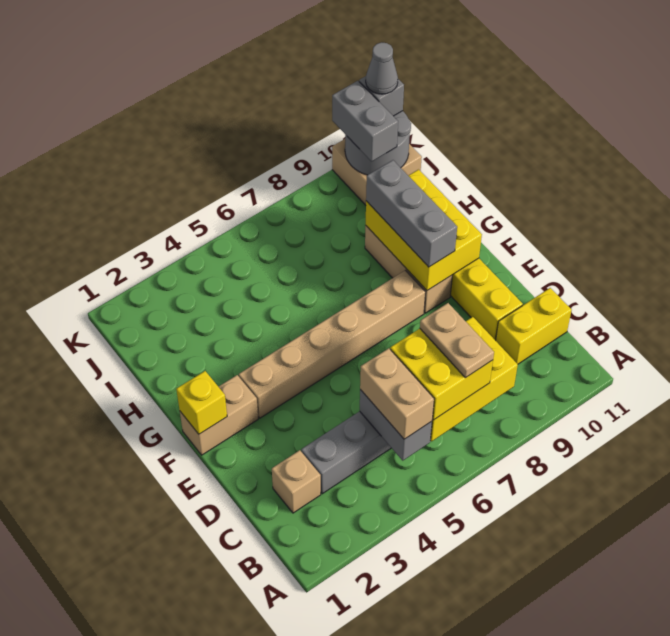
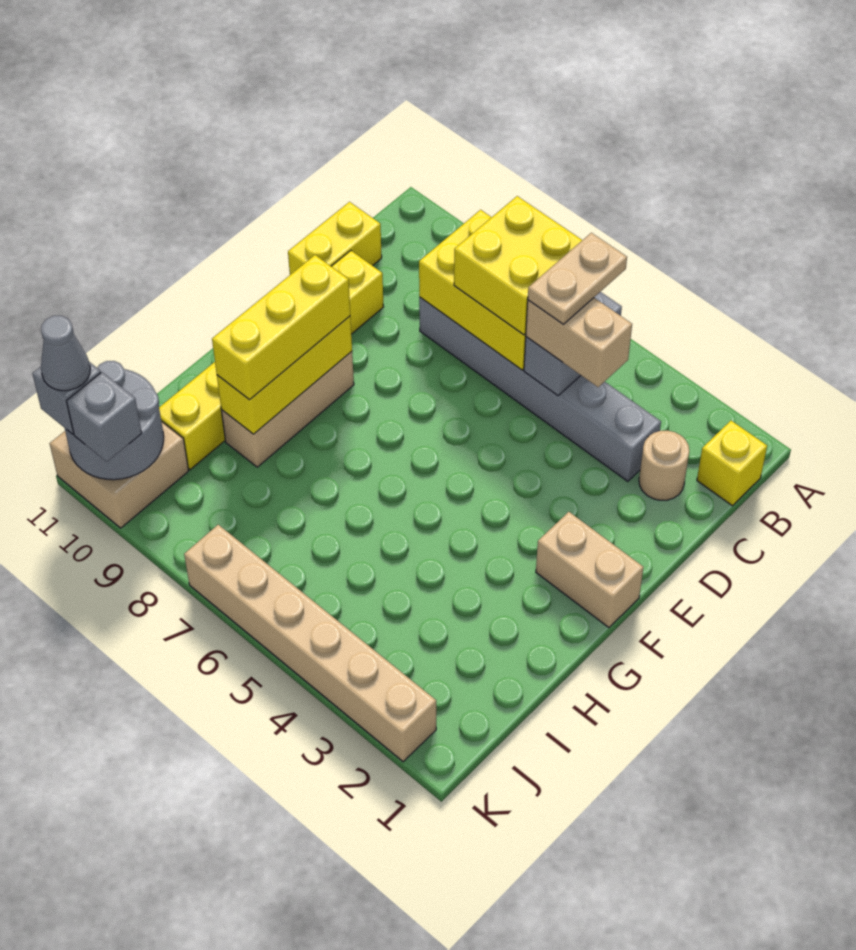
tan brick B5:C5 level 3 -> tan brick C4:C5 level 3
tan plate B7:C7 level 4 -> tan plate B5:C5 level 4
tan brick C2 level 1 -> tan round brick C2 level 1
yellow brick C10:C11 level 1 -> yellow brick C11:D11 level 1
yellow brick F1 level 2 -> yellow brick B1 level 1
tan brick F3:F8 level 1 -> tan brick K2:K7 level 1
yellow brick F9:H10 level 2 -> yellow brick F9:H9 level 2
grey brick F9:H9 level 3 -> yellow brick F9:H9 level 3
grey brick J10:K10 level 3 -> grey brick K10 level 3

